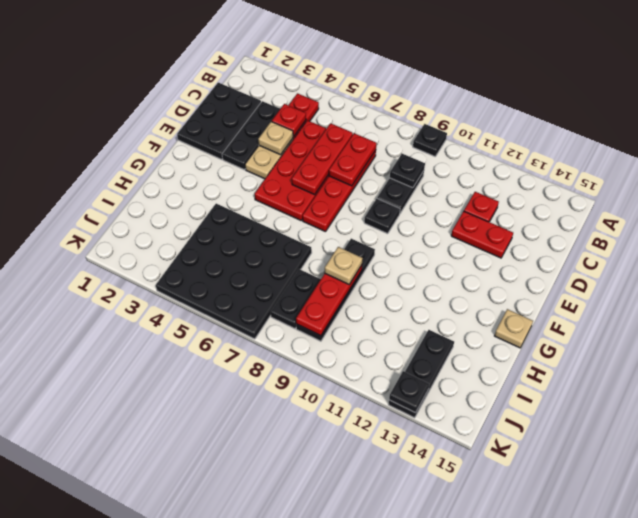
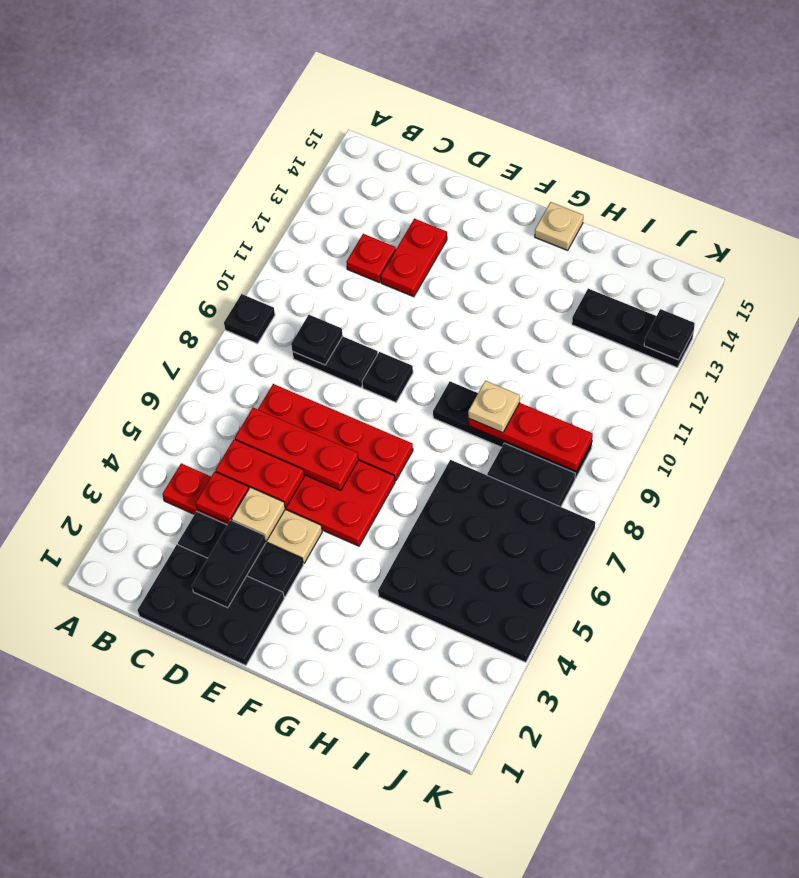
red plate C7:D7 level 2 -> red plate C5:D5 level 2
none -> black plate D2:D3 level 2

